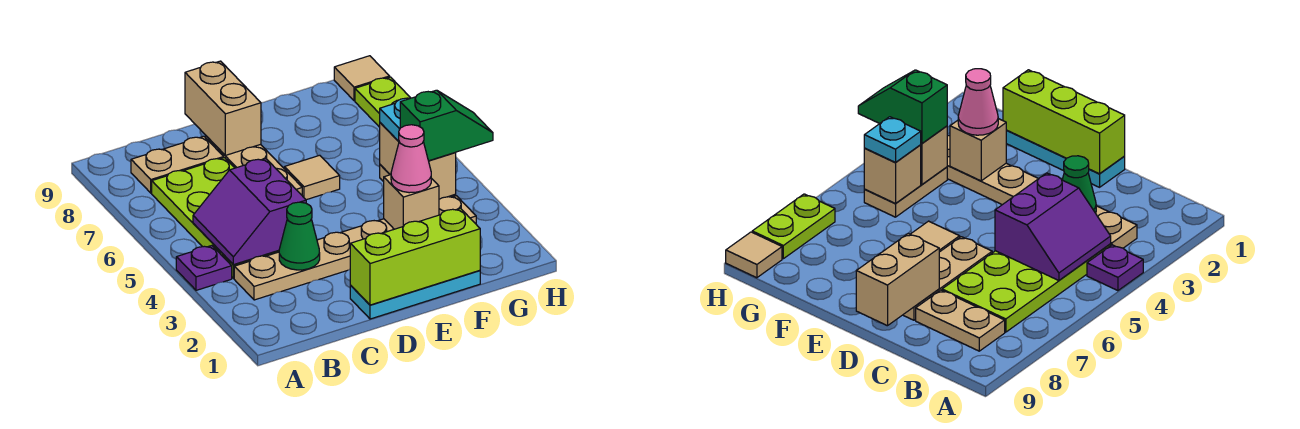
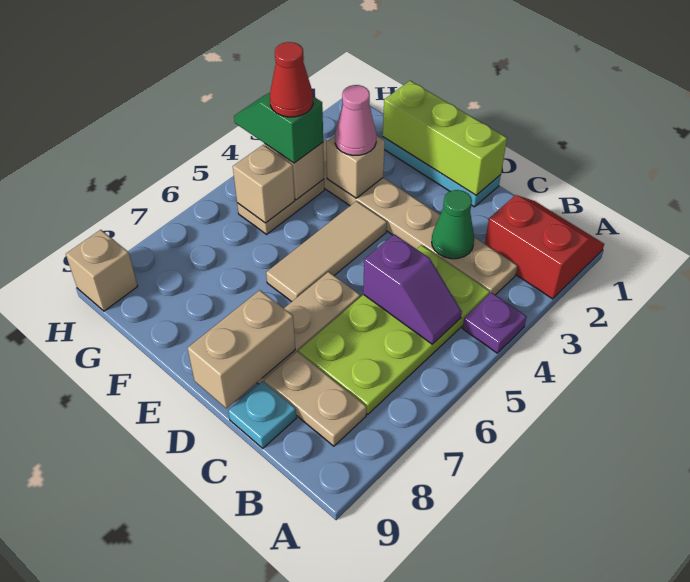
none -> red slope A1:B2 level 1 top 2
purple slope B4:C5 level 2 top C -> purple slope B5:C5 level 2 top C
tan tile E6 level 1 -> tan tile E4:E6 level 1
none -> red cone G4 level 4
cyan plate G5 level 3 -> cyan plate C9 level 1
lime plate H7:H8 level 1 -> none
tan tile H9 level 1 -> tan brick H9 level 1

